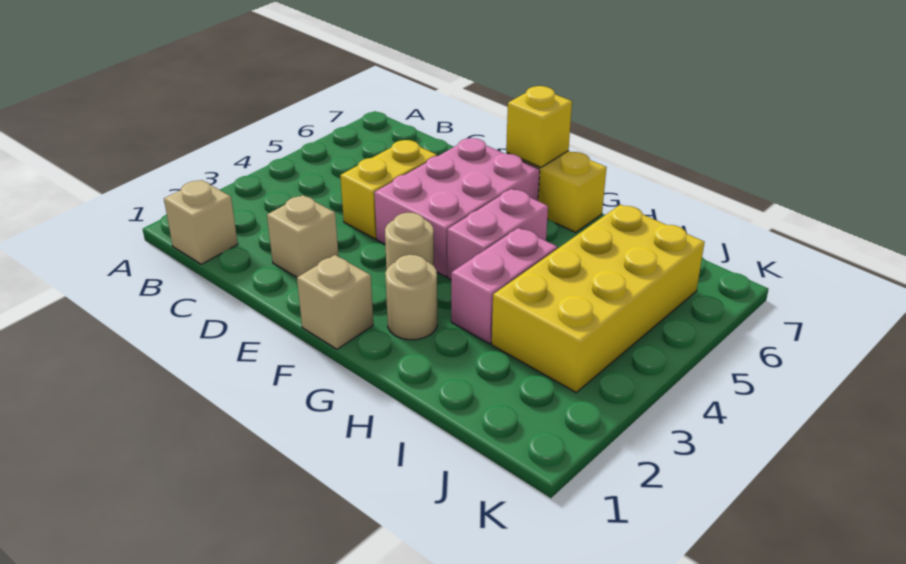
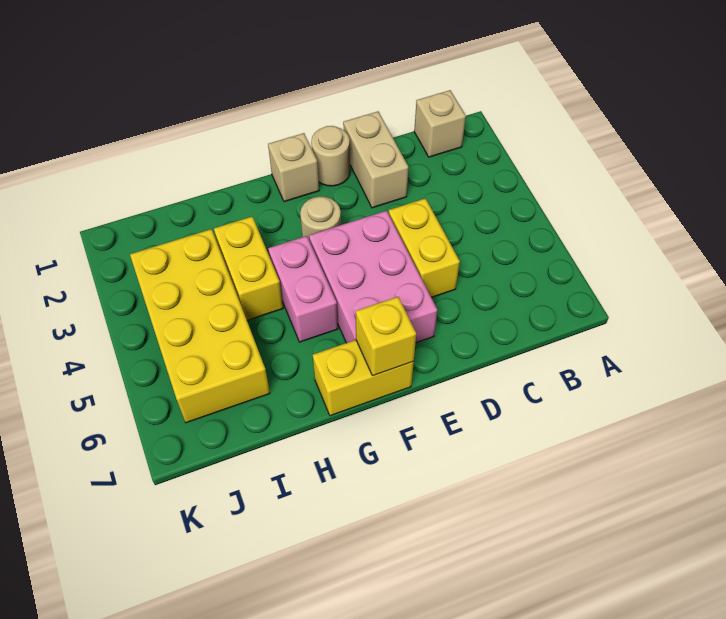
tan brick D2 level 1 -> tan brick D1:D2 level 1
tan round brick G2 level 1 -> tan round brick E1 level 1
pink brick H3:H4 level 1 -> yellow brick H3:H4 level 1

